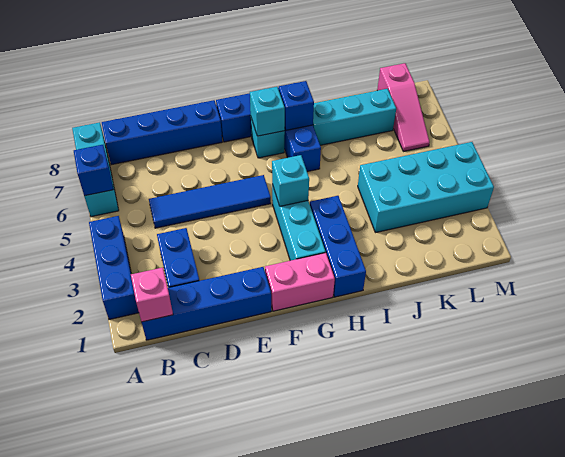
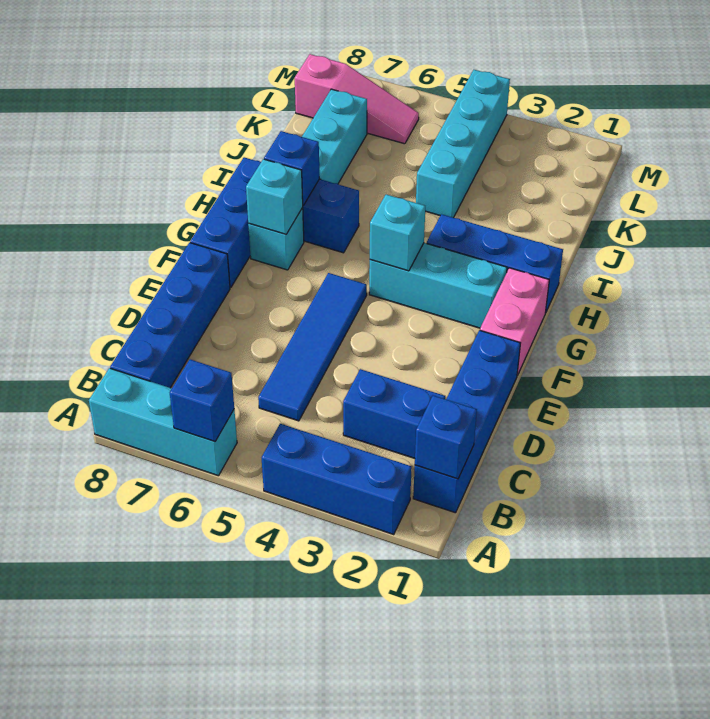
pink brick B1 level 2 -> blue brick B1 level 2
cyan brick J3:M4 level 1 -> cyan brick J4:M4 level 1

